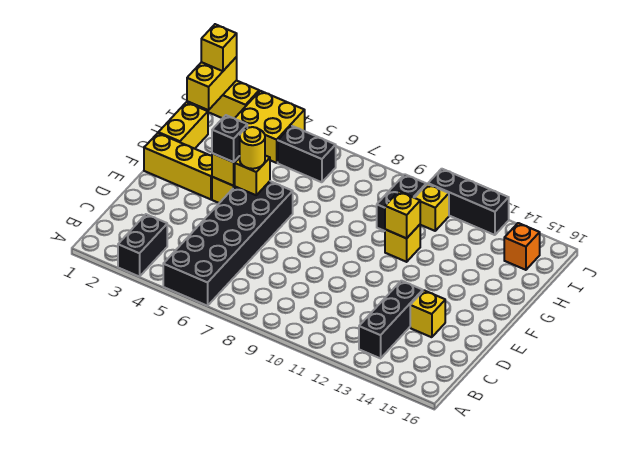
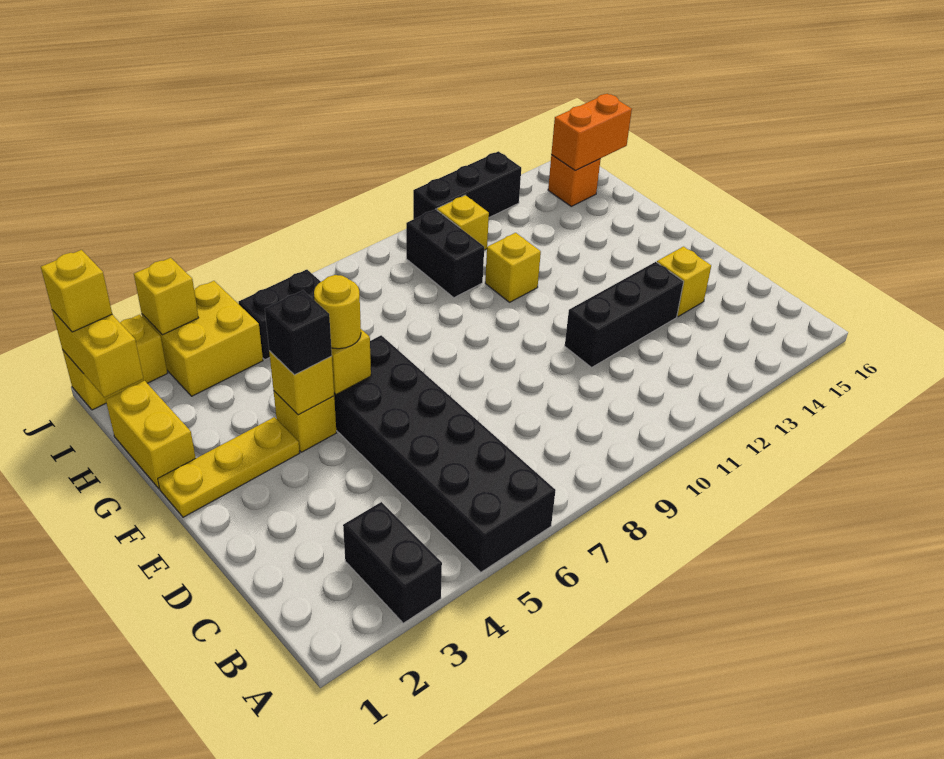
black brick B13:D13 level 1 -> black brick D11:D13 level 1
yellow brick F1:F3 level 1 -> yellow plate F1:F3 level 1
yellow brick G11 level 2 -> yellow brick J3 level 2
none -> orange brick I15:I16 level 2

